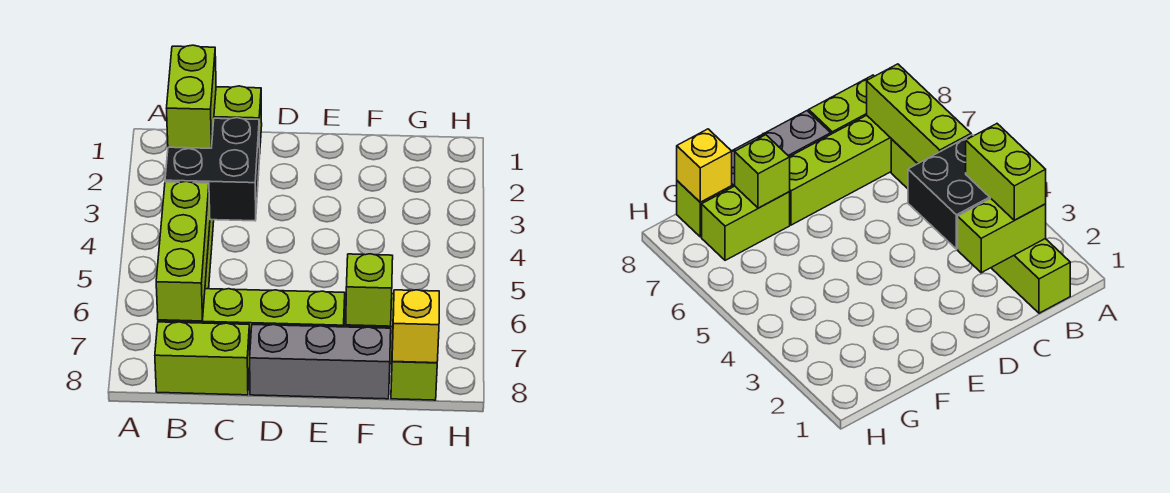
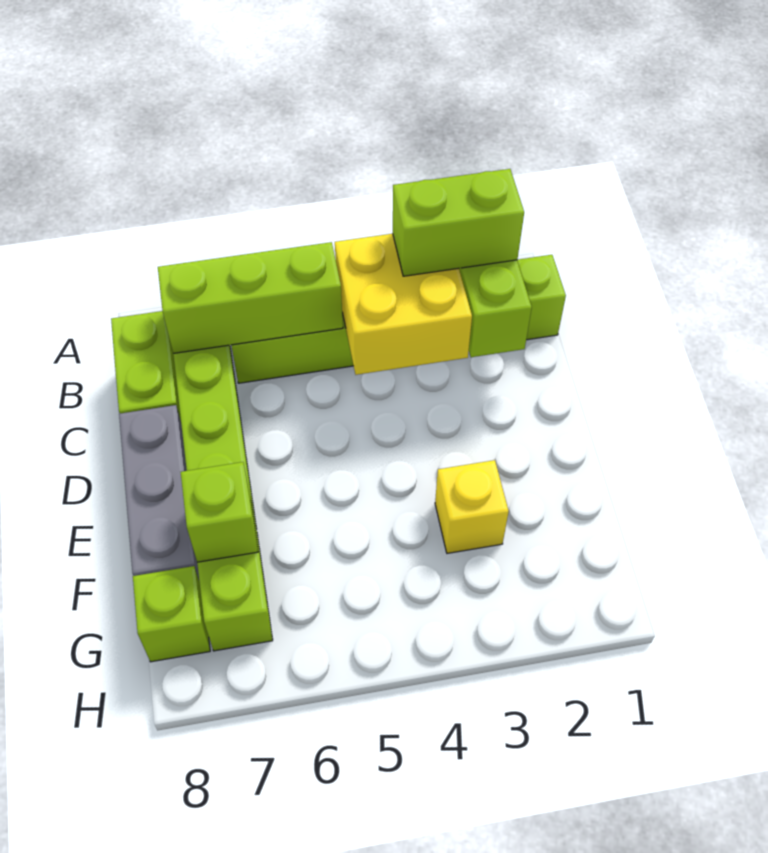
black brick B3:C4 level 2 -> yellow brick B3:C4 level 2
yellow brick G8 level 2 -> yellow brick F3 level 1

